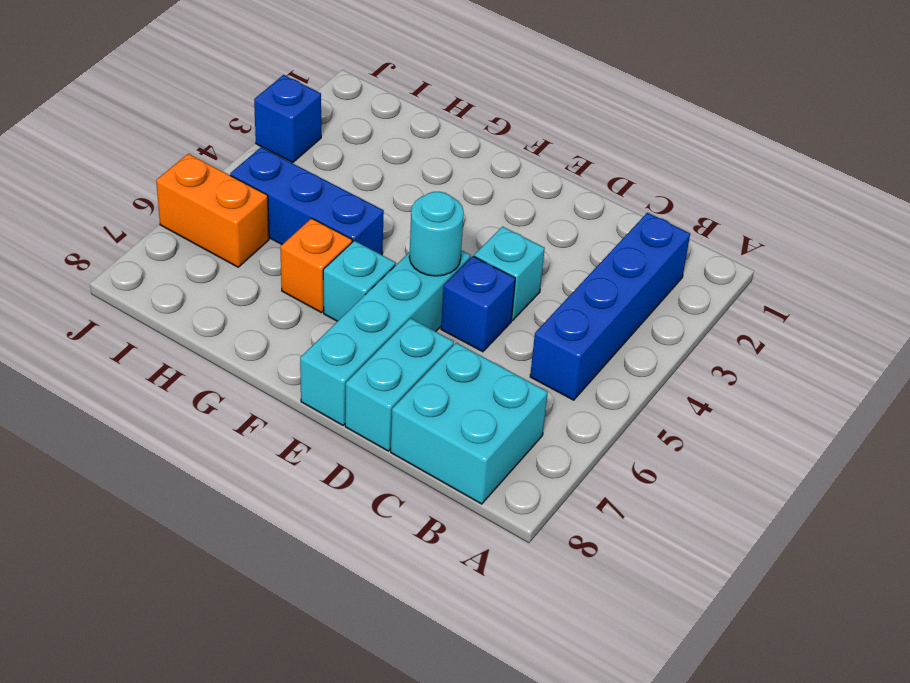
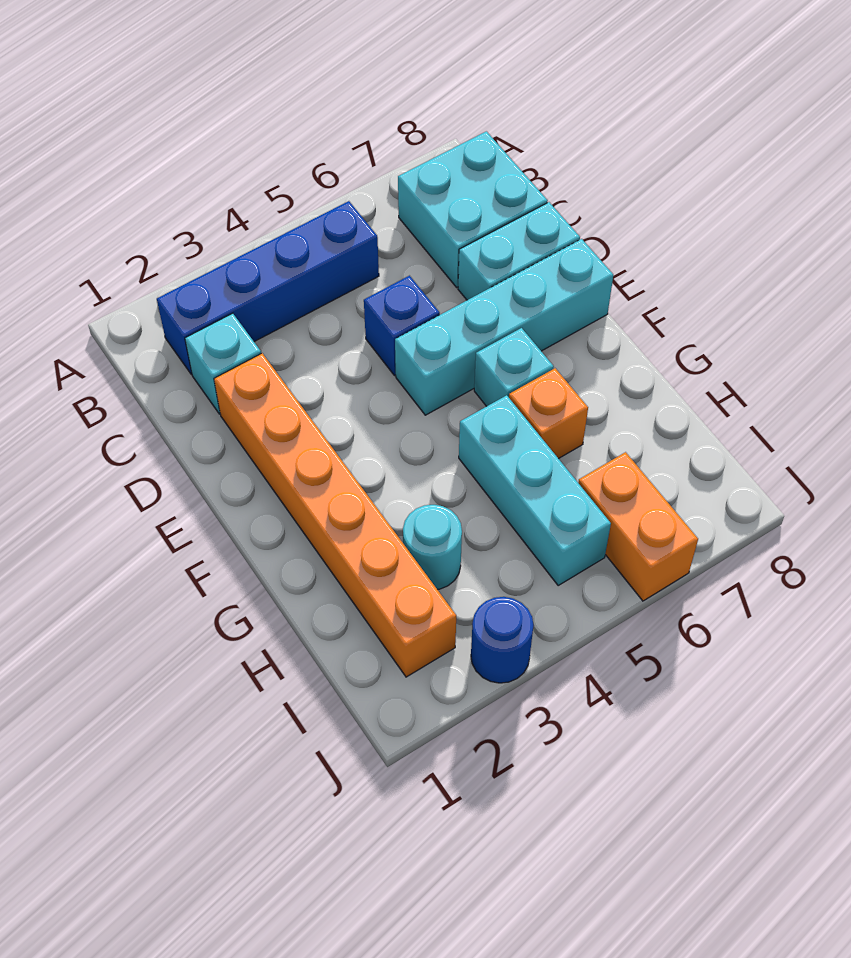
none -> orange brick D2:I2 level 1
cyan brick D4 level 1 -> cyan brick C2 level 1
cyan round brick E5 level 2 -> cyan round brick H3 level 1
blue brick G5:I5 level 1 -> cyan brick G5:I5 level 1
blue brick J3 level 1 -> blue round brick J3 level 1

